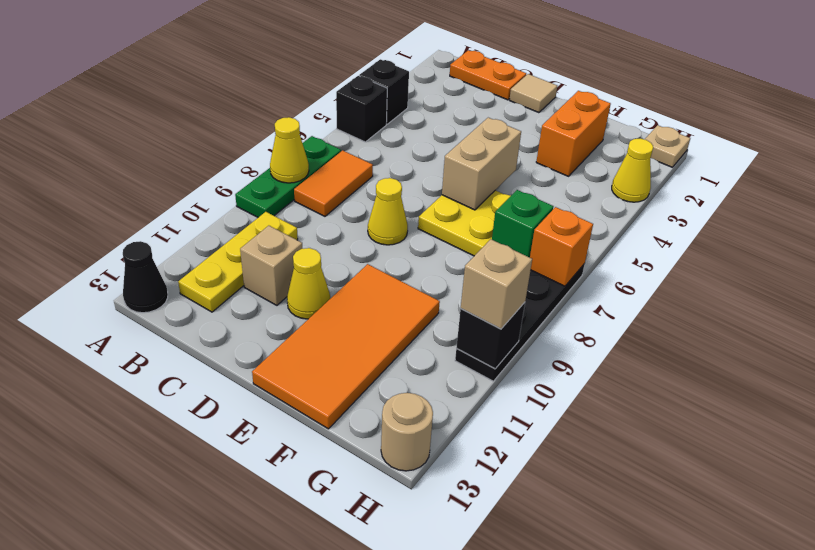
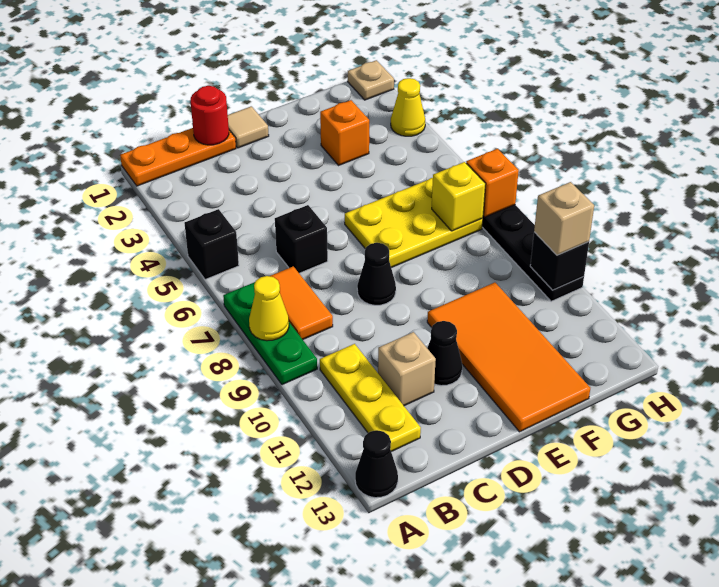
black brick A4 level 1 -> black brick C6 level 1
orange plate B1:C1 level 1 -> orange plate A1:C1 level 1
none -> red round brick C1 level 2
yellow cone D8 level 1 -> black cone D8 level 1
yellow cone D11 level 1 -> black cone D11 level 1
tan brick E5:E6 level 2 -> none
orange brick F2:F3 level 1 -> orange brick F3 level 1
green brick G7 level 2 -> yellow brick G7 level 2
tan round brick H13 level 1 -> none

